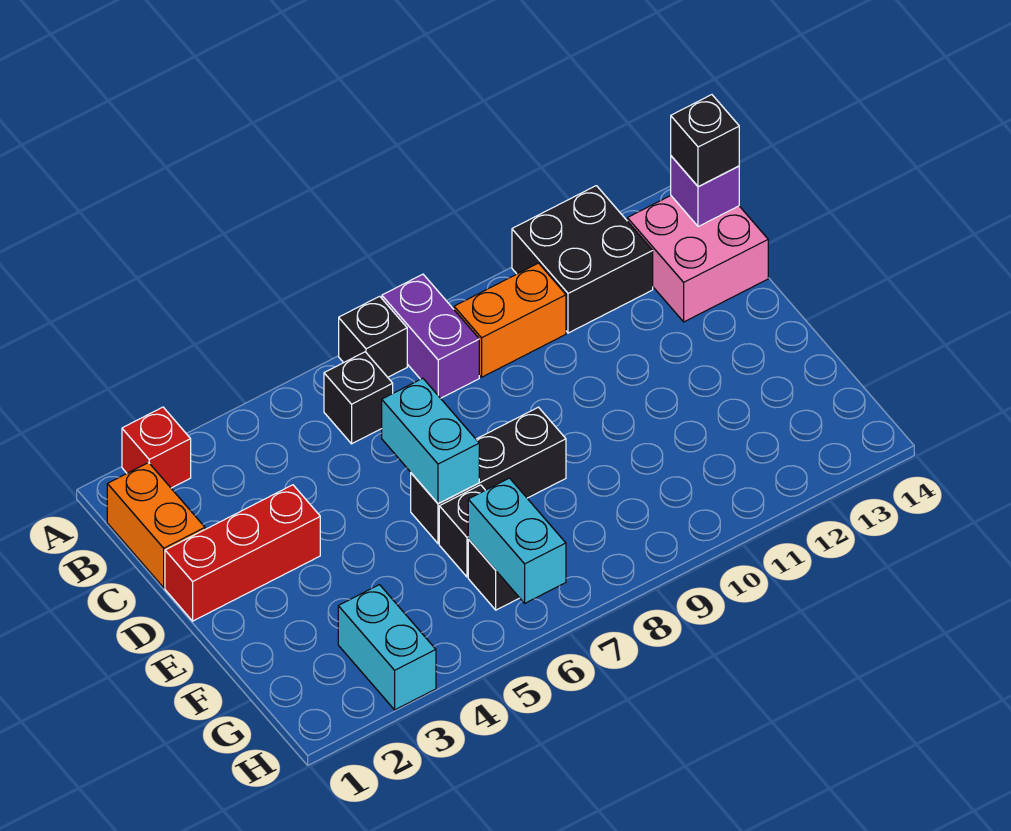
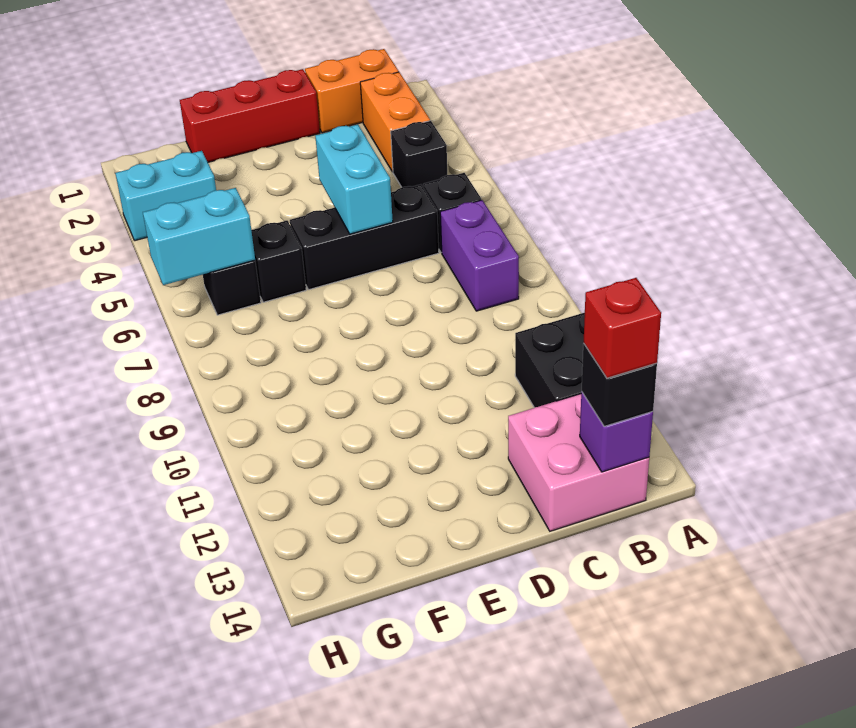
red brick A2 level 1 -> red brick B14 level 4
black brick A7 level 1 -> black brick B4 level 1
purple brick A8:B8 level 1 -> purple brick B7:B8 level 1
orange brick B9:B10 level 1 -> orange brick B2:B3 level 1
red brick D1:D3 level 1 -> red brick D1:F1 level 1
cyan brick D6:E6 level 2 -> cyan brick D5:D6 level 2
black brick E6:E8 level 1 -> black brick C6:E6 level 1

